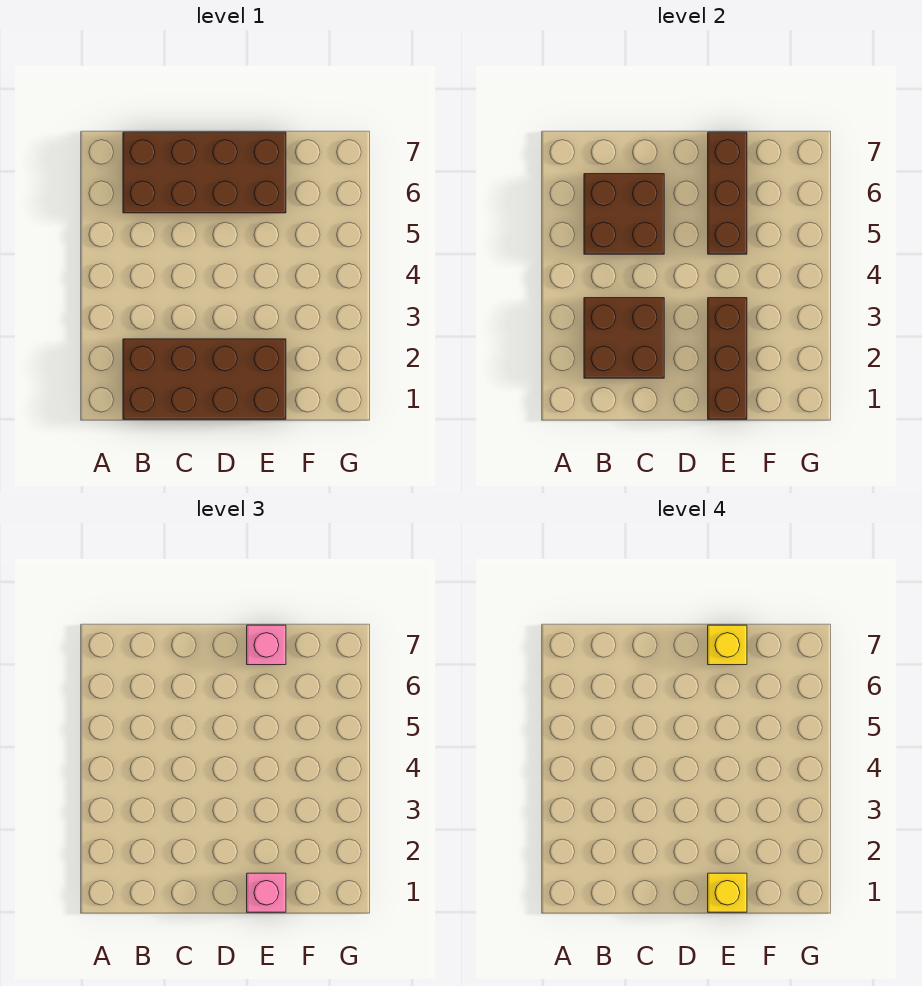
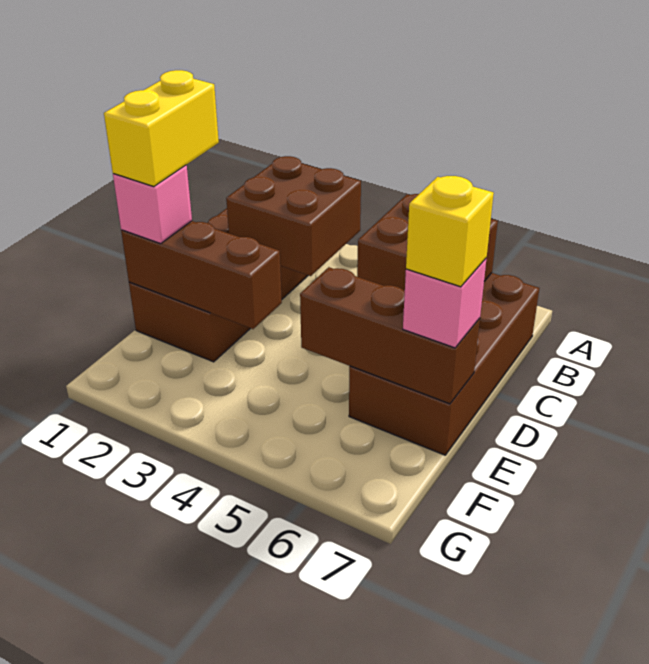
yellow brick E1 level 4 -> yellow brick D1:E1 level 4

